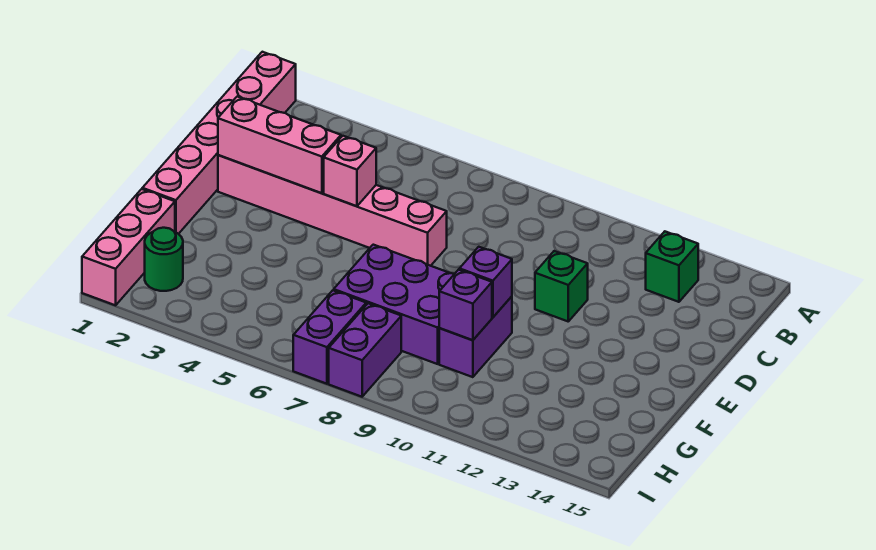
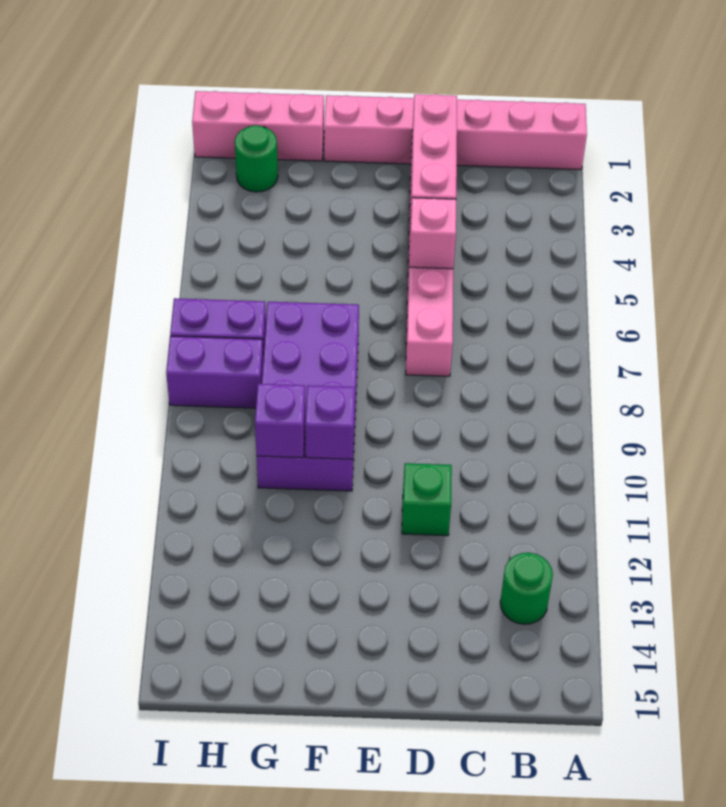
green brick B13 level 1 -> green round brick B13 level 1

